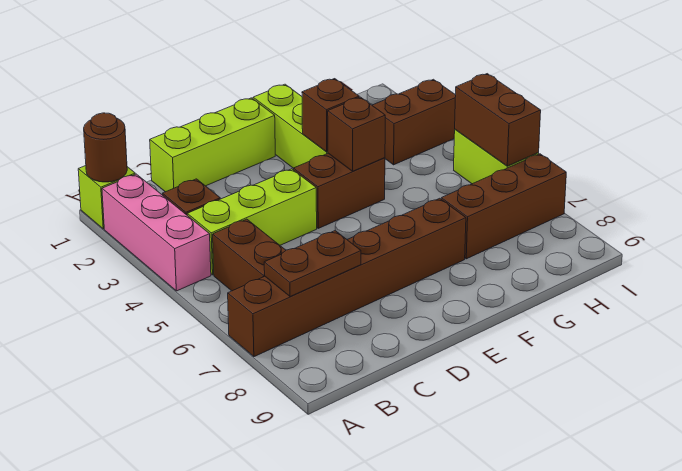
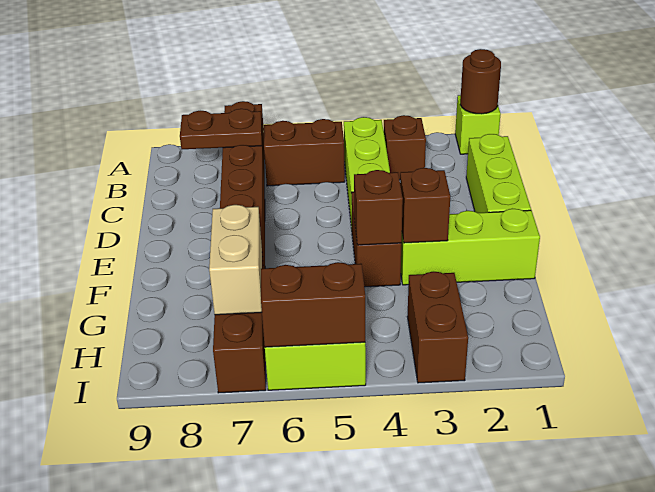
pink brick A2:A4 level 1 -> none
brown plate B7:C7 level 2 -> brown plate B7:B8 level 2
none -> tan brick G7:H7 level 2

